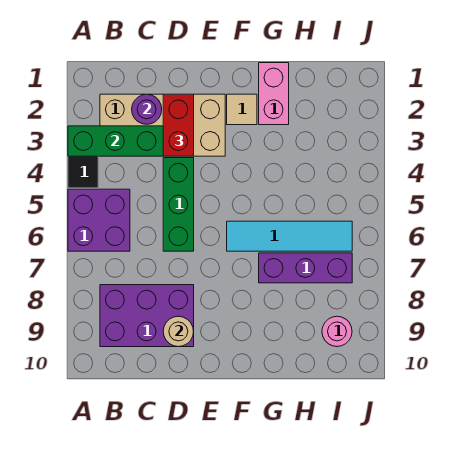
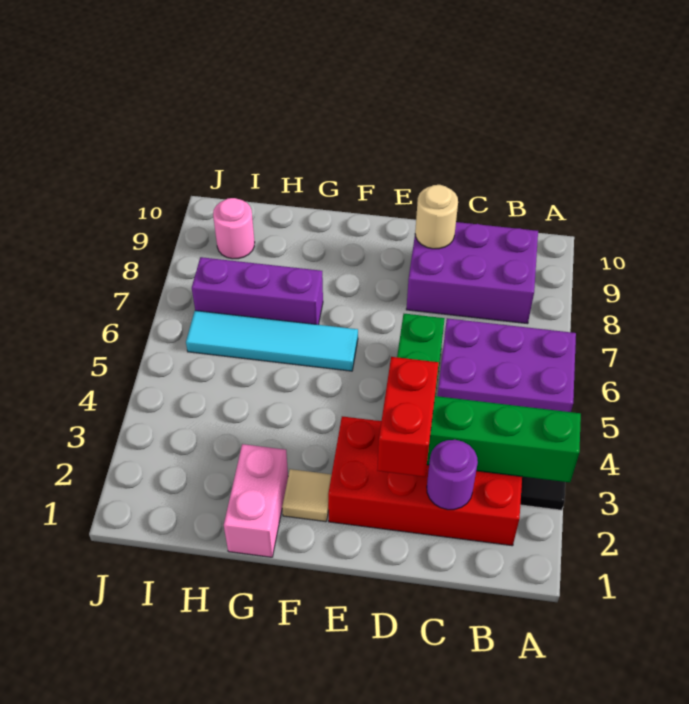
purple brick A5:B6 level 1 -> purple brick A5:C6 level 1
tan brick B2:E3 level 1 -> red brick B2:E3 level 1

